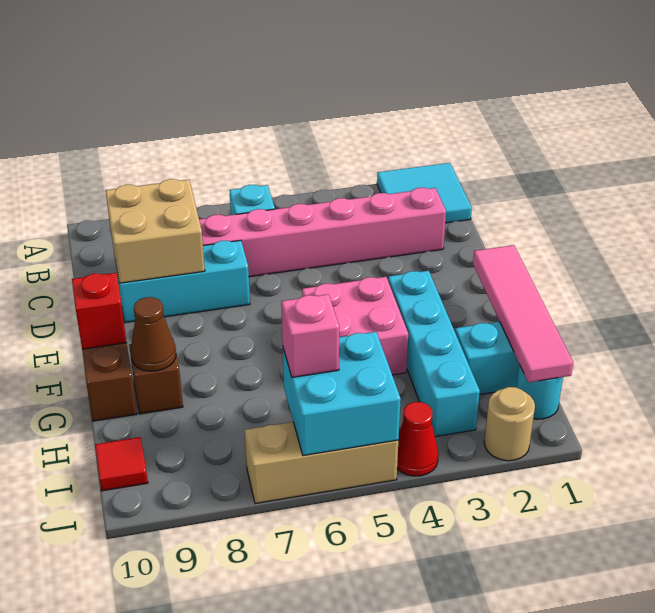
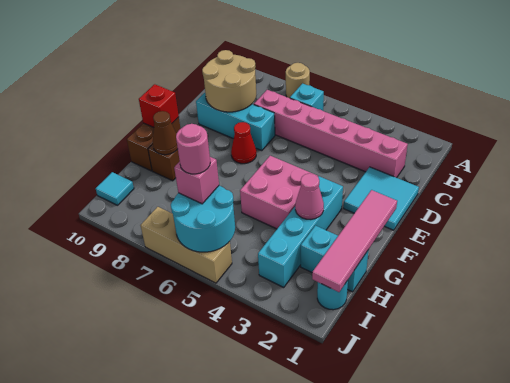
cyan tile A1:B2 level 1 -> cyan tile D1:E2 level 1
tan brick C8:D9 level 2 -> tan round brick C8:D9 level 2
none -> pink cone G3 level 2
cyan brick I5:J6 level 2 -> cyan round brick I5:J6 level 2
none -> pink round brick I6 level 4
red tile I10 level 1 -> cyan tile I10 level 1
tan round brick J2 level 1 -> tan round brick A7 level 1
red cone J4 level 1 -> red cone E7 level 1

